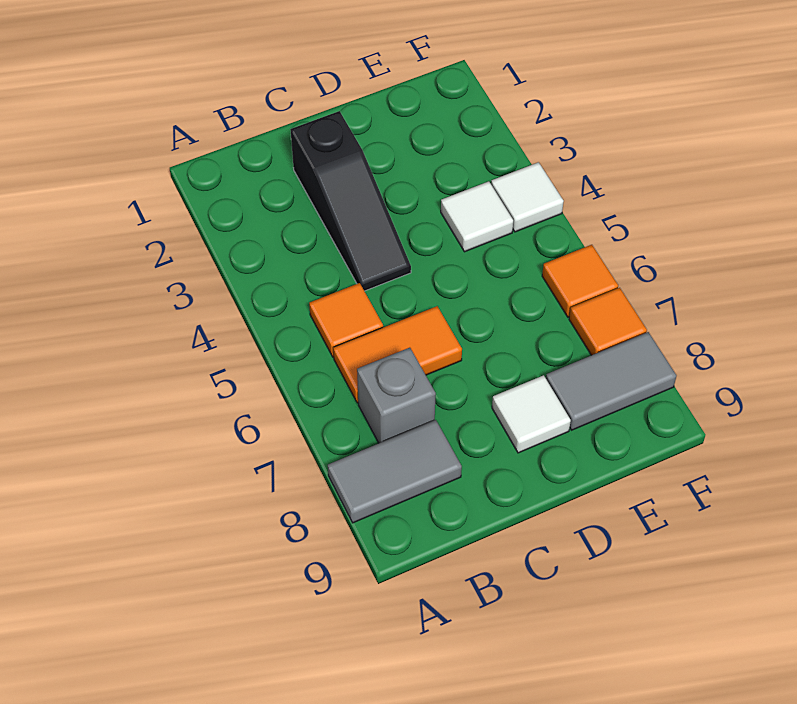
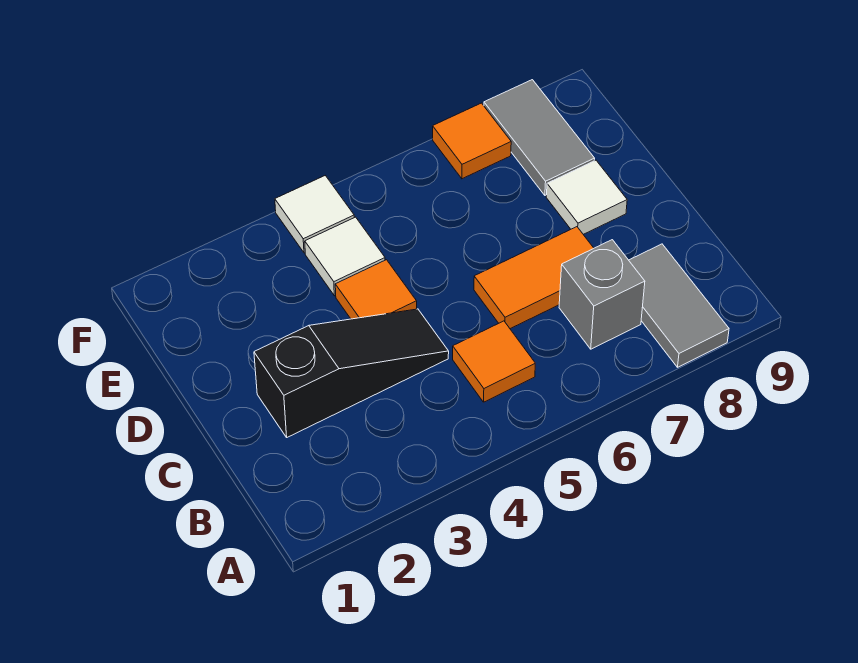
orange tile B6:C6 level 1 -> orange tile C6:C7 level 1
orange tile F6 level 1 -> orange tile D4 level 1

